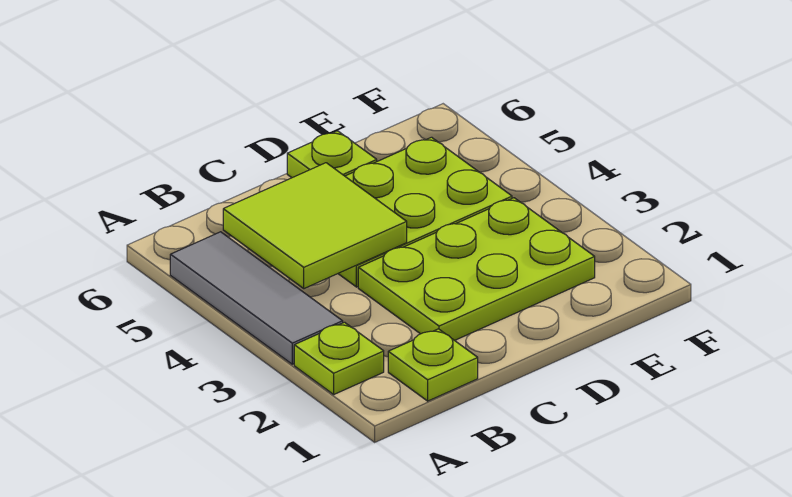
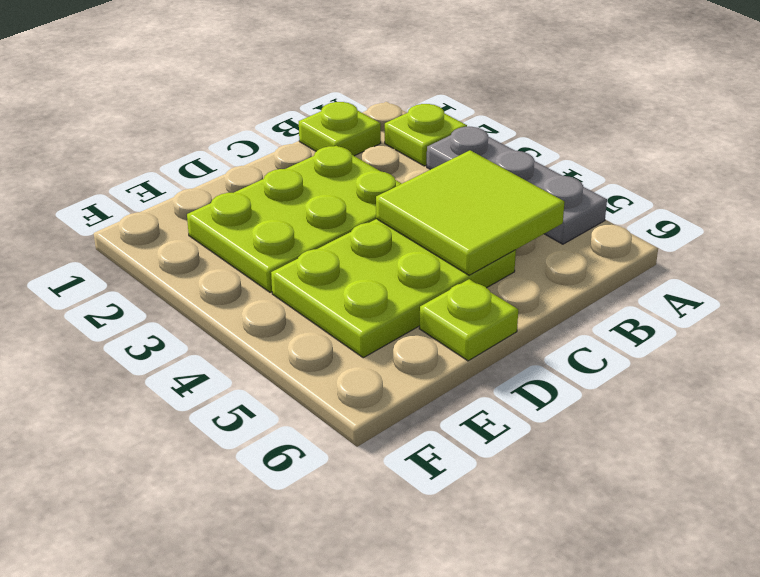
grey tile A3:A5 level 1 -> grey plate A3:A5 level 1

